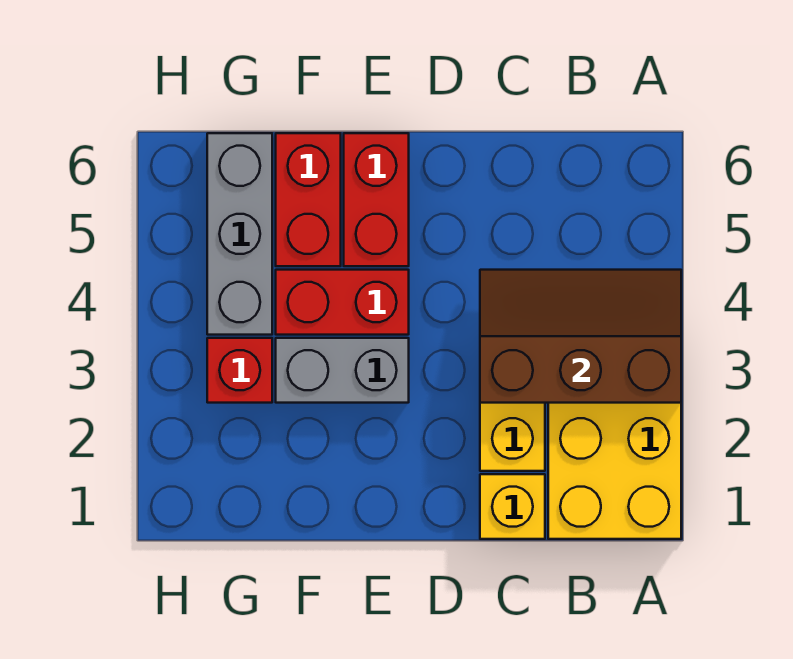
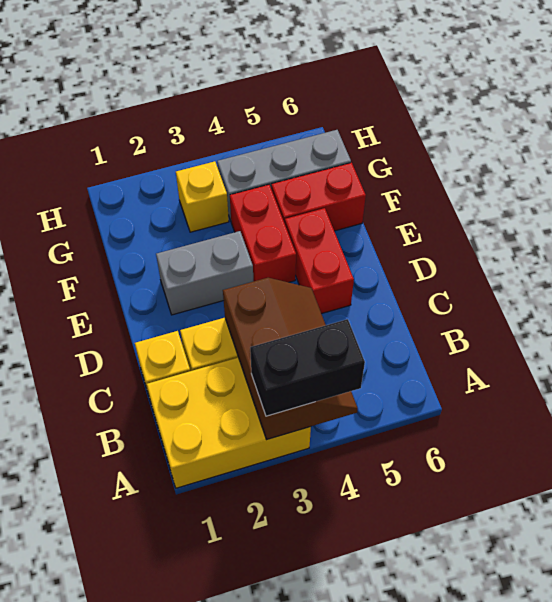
none -> black brick A3:A4 level 3
grey brick E3:F3 level 1 -> grey brick E2:E3 level 1
red brick E5:E6 level 1 -> red brick D5:E5 level 1
red brick G3 level 1 -> yellow brick G3 level 1

